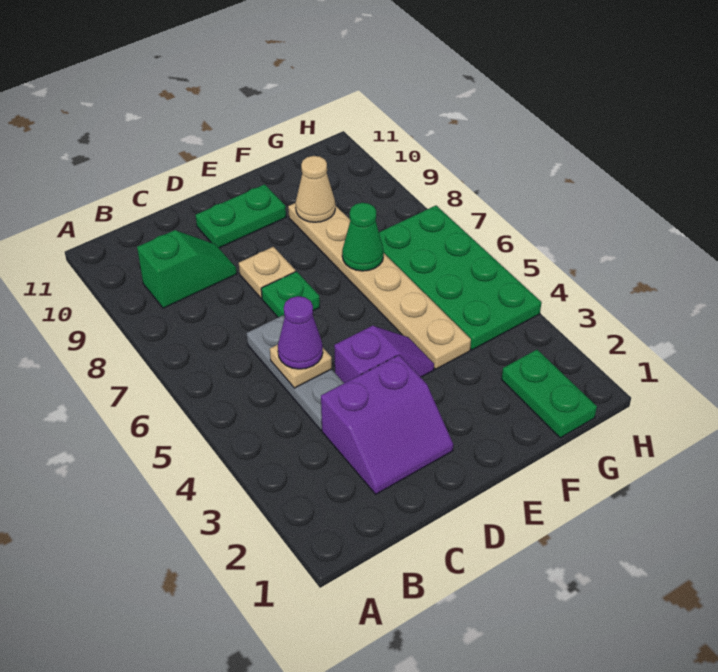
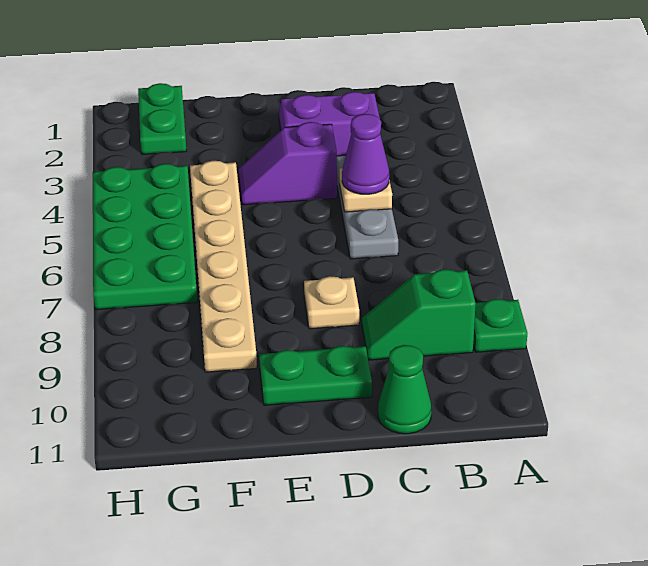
green plate D7 level 1 -> green plate A9 level 1
green cone F7 level 2 -> green cone C11 level 1
tan cone F9 level 2 -> none

